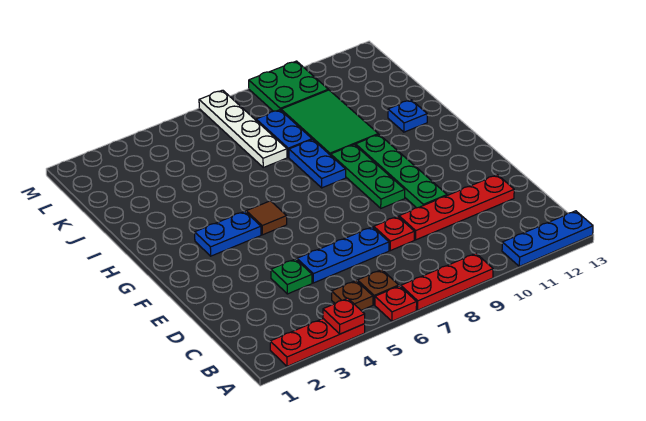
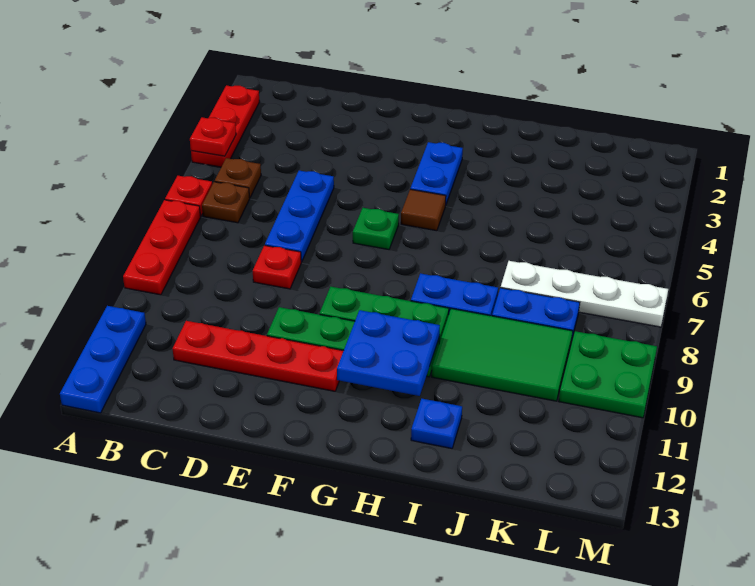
green plate D4 level 1 -> green plate F6 level 1
red plate D9:D12 level 1 -> red plate C11:F11 level 1
none -> blue plate G10:H11 level 2

